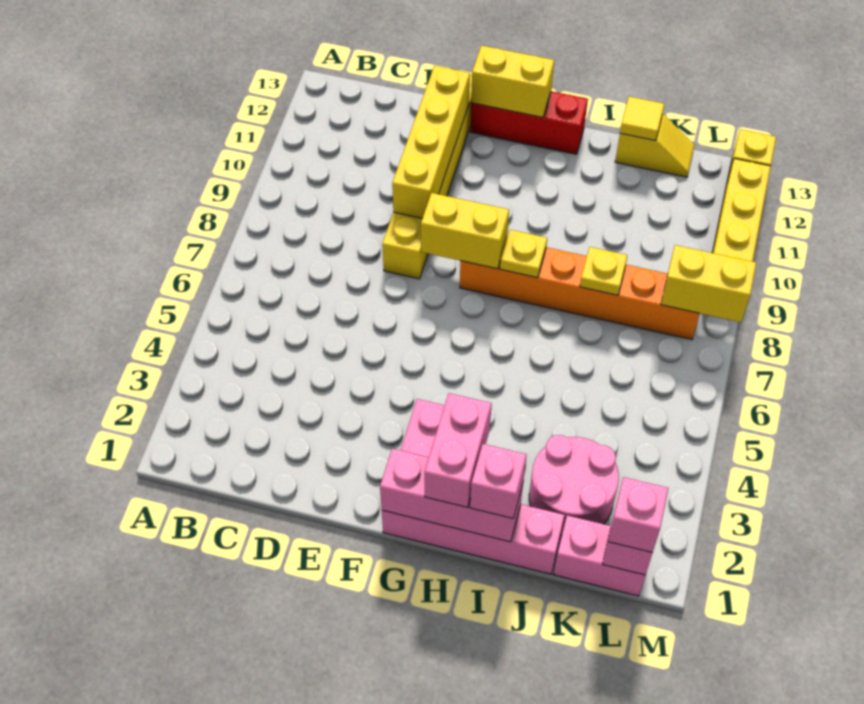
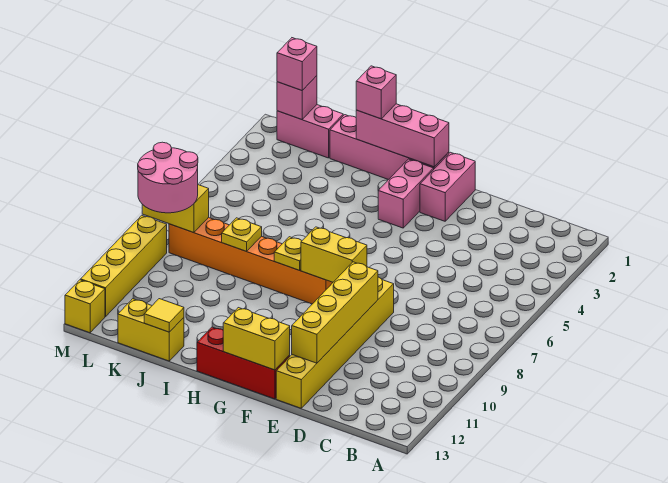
pink brick H1:H2 level 3 -> pink brick F1:F2 level 1
pink round brick J2:K3 level 1 -> pink round brick L8:M9 level 3
yellow slope J13:K13 level 1 top J -> yellow brick J13:K13 level 1

